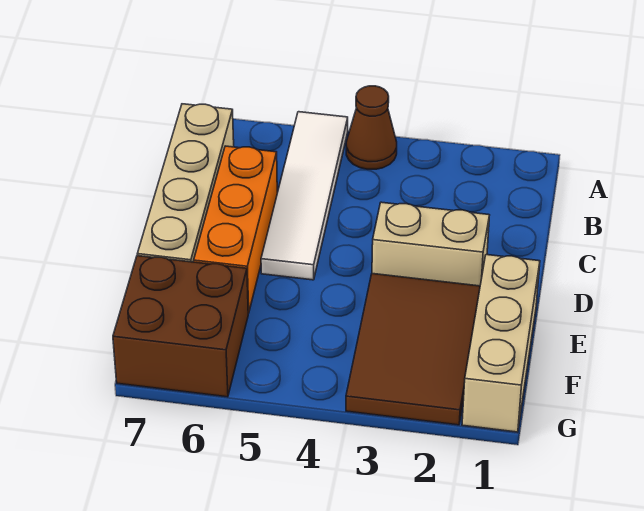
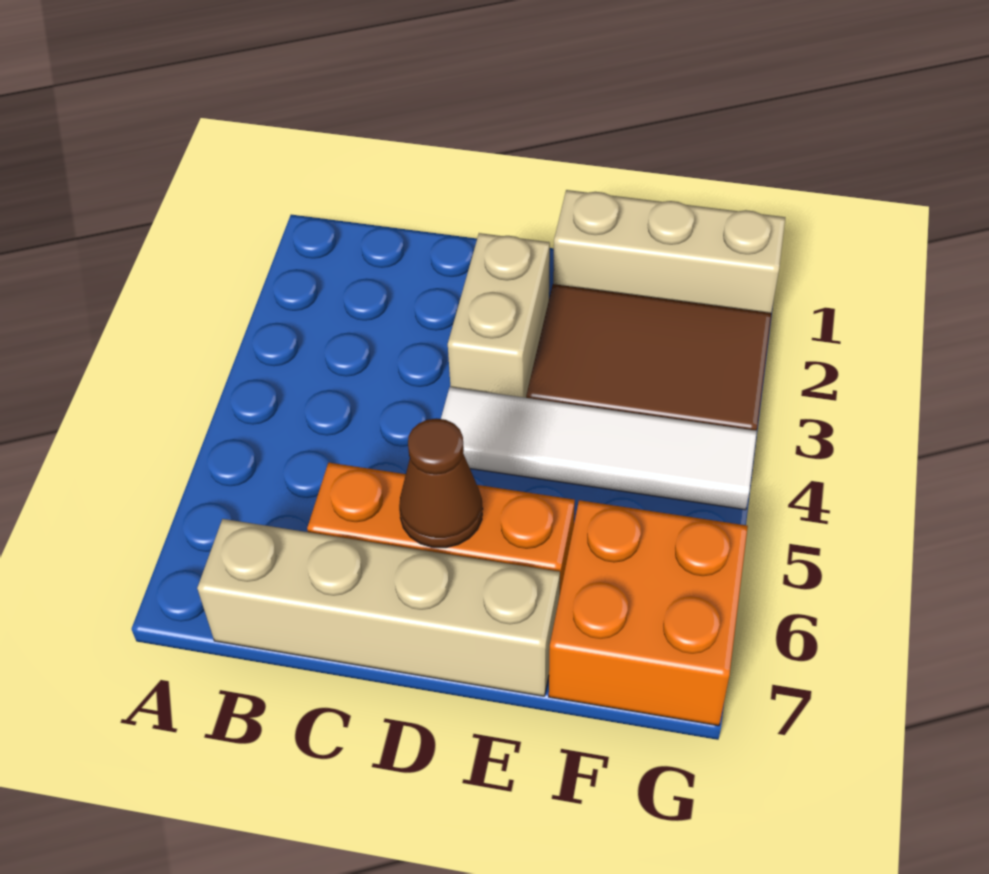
brown cone A4 level 1 -> brown cone D6 level 2
white tile A5:D5 level 1 -> white tile D4:G4 level 1
brown brick F6:G7 level 1 -> orange brick F6:G7 level 1

